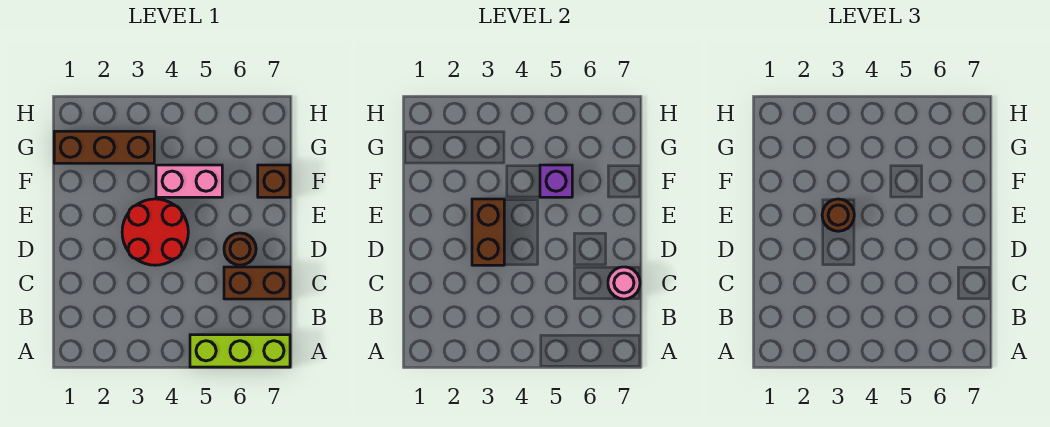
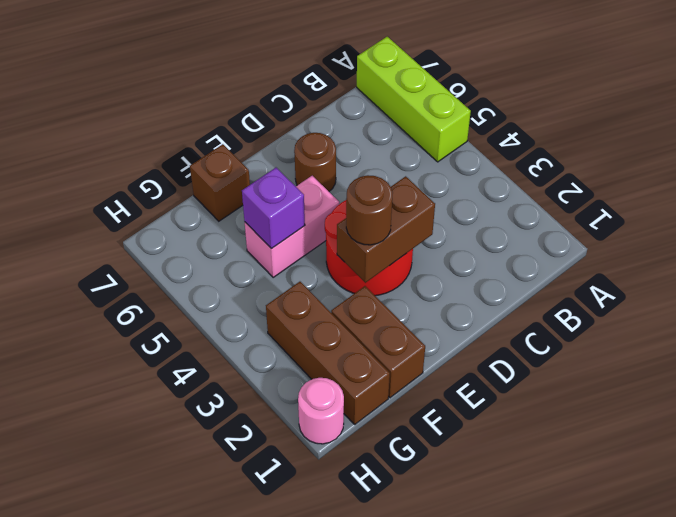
brown brick C6:C7 level 1 -> brown brick F1:F2 level 1
pink round brick C7 level 2 -> pink round brick H1 level 1
pink brick F4:F5 level 1 -> pink brick E5:F5 level 1

